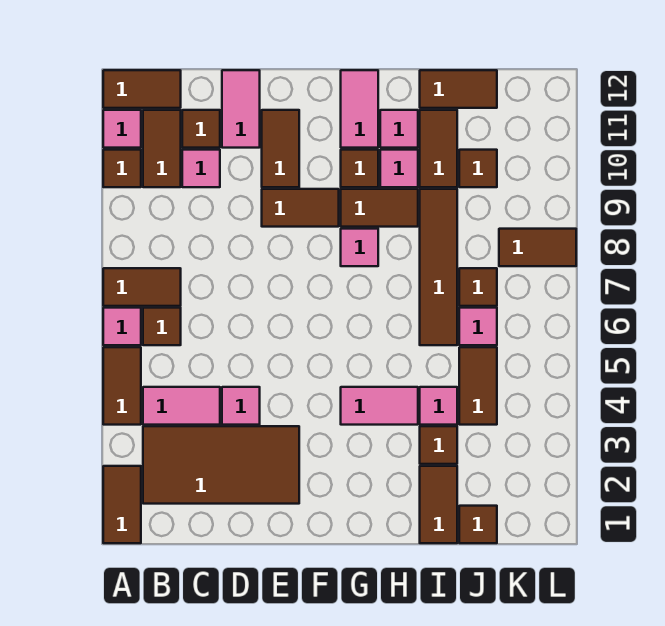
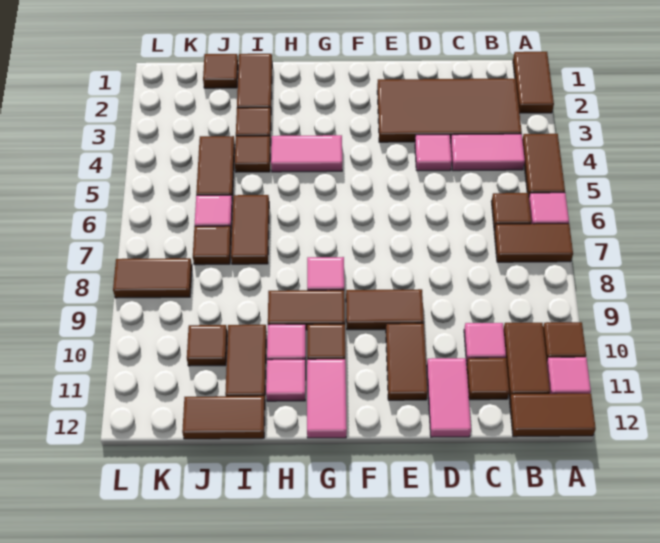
pink tile I4 level 1 -> brown tile I4 level 1
brown tile I6:I9 level 1 -> brown tile I6:I7 level 1

